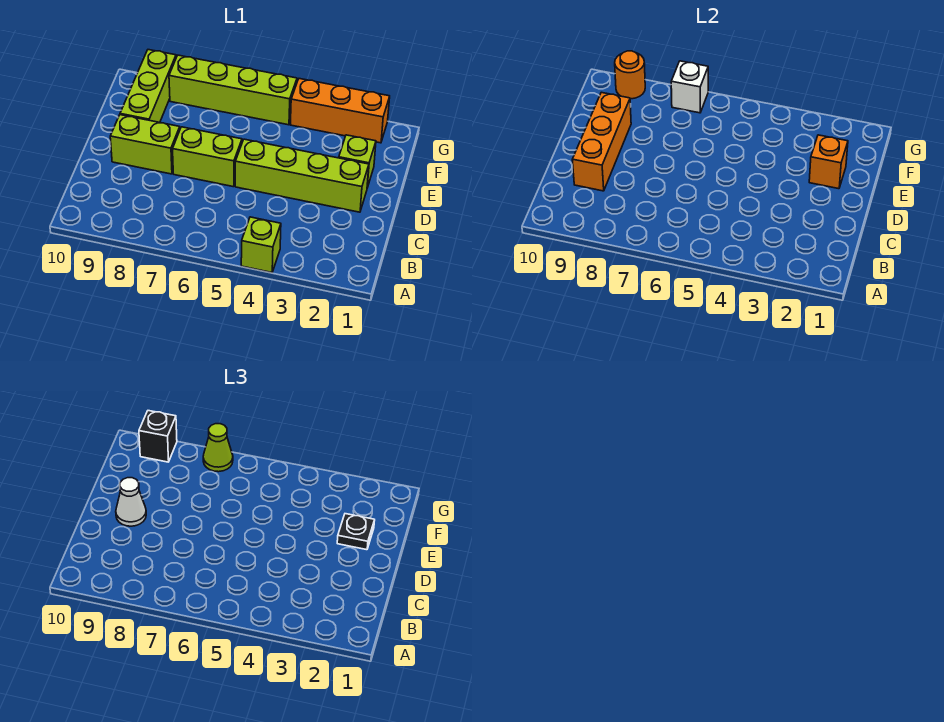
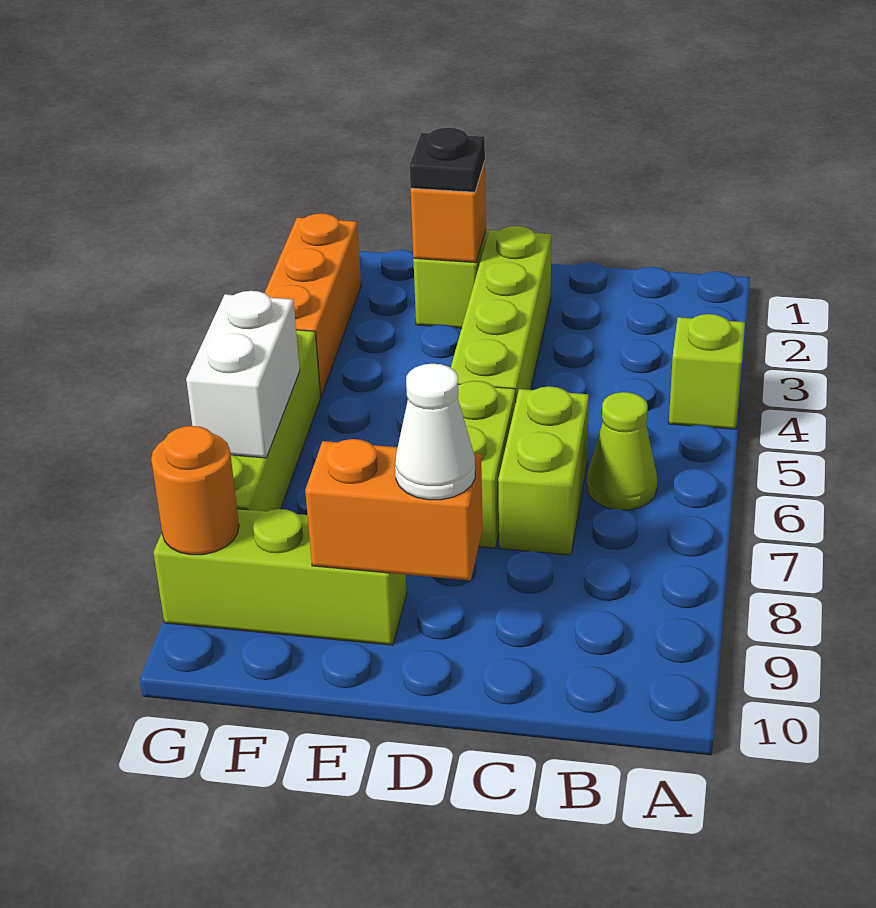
orange brick C9:E9 level 2 -> orange brick D9:E9 level 2
lime brick D8:D9 level 1 -> lime brick C6:C7 level 1
white brick G7 level 2 -> white brick G6:G7 level 2
lime cone G7 level 3 -> lime cone B6 level 1
black brick G9 level 3 -> none

